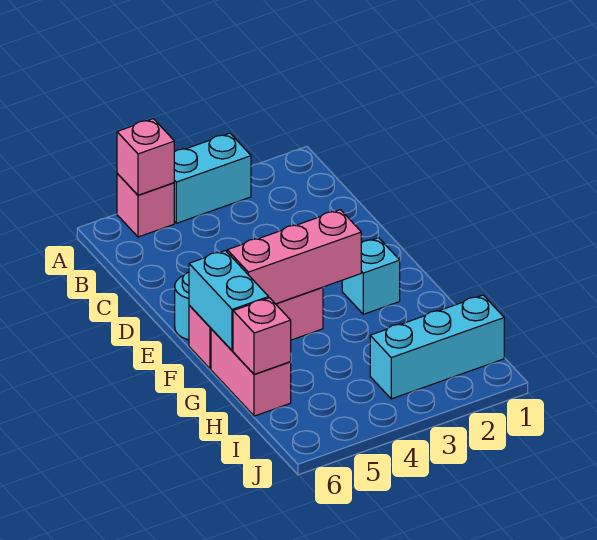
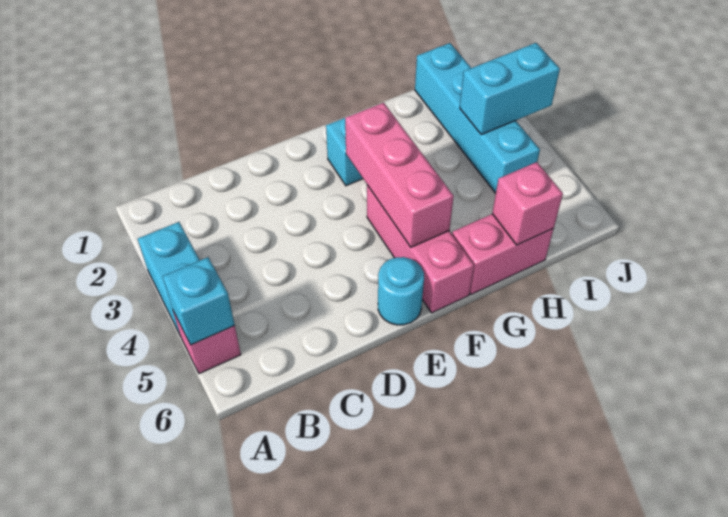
pink brick A5 level 2 -> cyan brick A5 level 2
cyan brick F6:G6 level 2 -> cyan brick I3:J3 level 2
cyan brick I1:I3 level 1 -> cyan brick I1:I4 level 1

